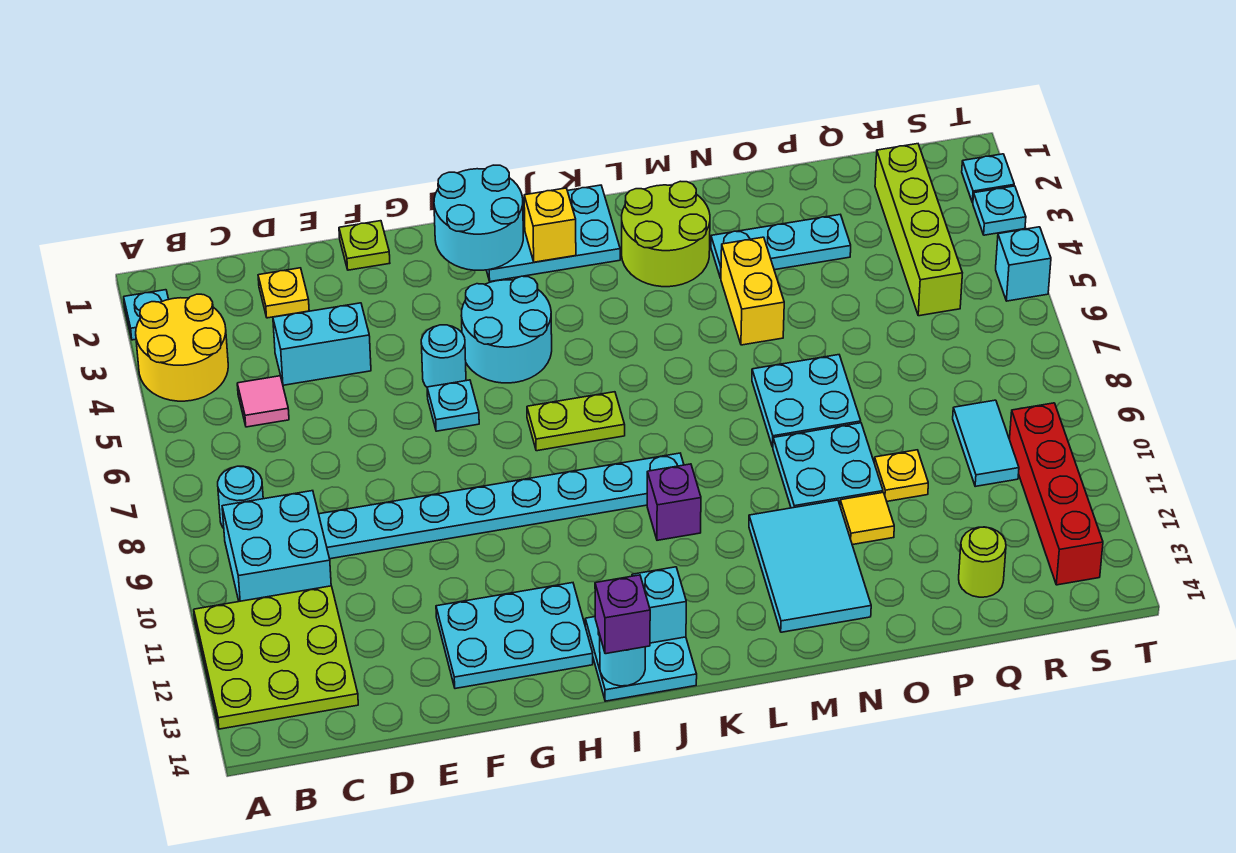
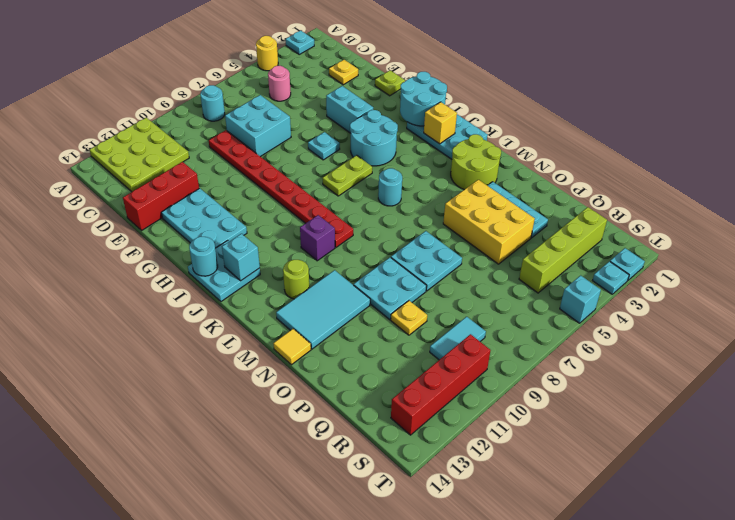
yellow round brick A3:B4 level 1 -> yellow round brick A4 level 1
cyan brick B9:C10 level 1 -> cyan brick D7:E8 level 1
pink tile C5 level 1 -> pink round brick C5 level 1
cyan brick D4:E4 level 1 -> cyan brick F4:G4 level 1
cyan plate D9:K9 level 1 -> red plate D9:K9 level 1
none -> red brick E12:E14 level 1
cyan round brick G5 level 1 -> cyan round brick K6 level 1
lime plate I7:J7 level 1 -> lime plate I6:I7 level 1
purple brick I14 level 3 -> none
yellow brick N4:N5 level 1 -> yellow brick N4:P5 level 1
yellow tile O11 level 1 -> yellow tile N14 level 1
lime round brick Q13 level 1 -> lime round brick L12 level 1

